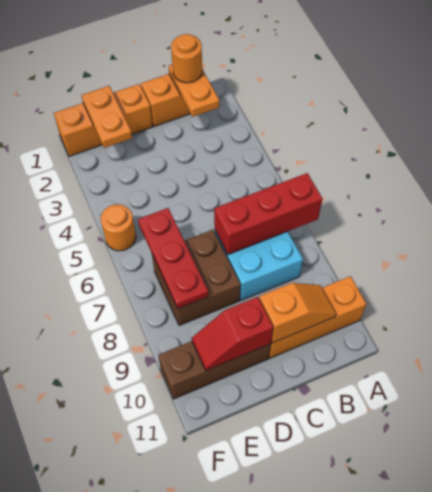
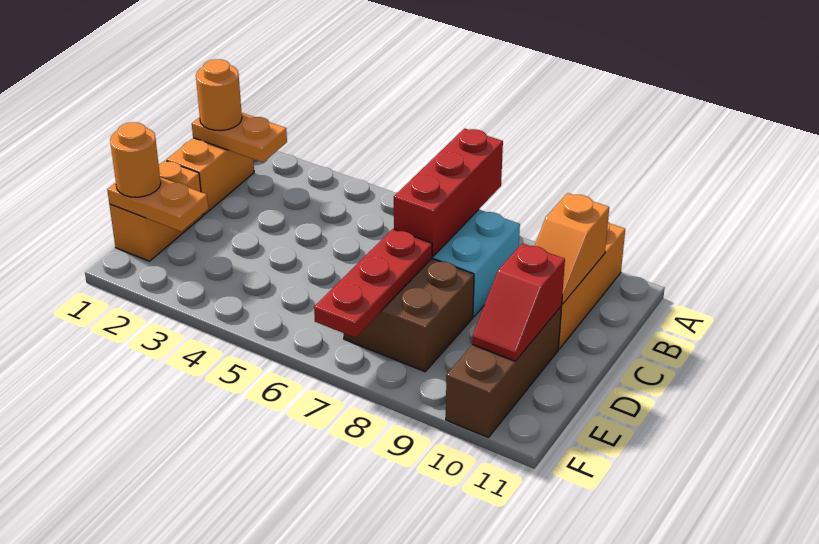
orange slope B10:C10 level 2 top C -> orange slope B10:C10 level 2 top B
orange brick D1:F1 level 1 -> orange brick D1:E1 level 1
red plate E6:E8 level 2 -> red plate D7:F7 level 2
orange round brick F5 level 1 -> orange round brick E1 level 3

